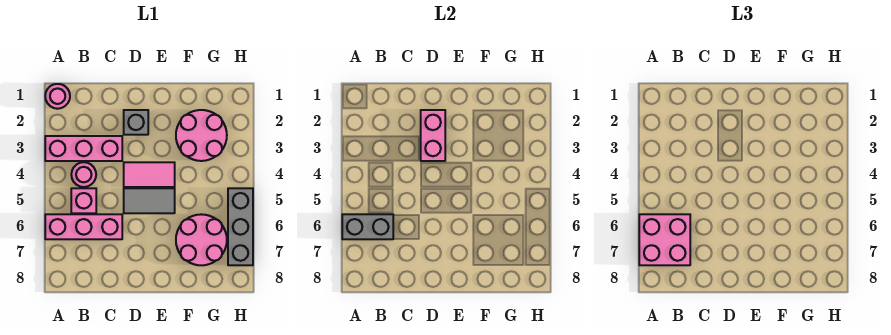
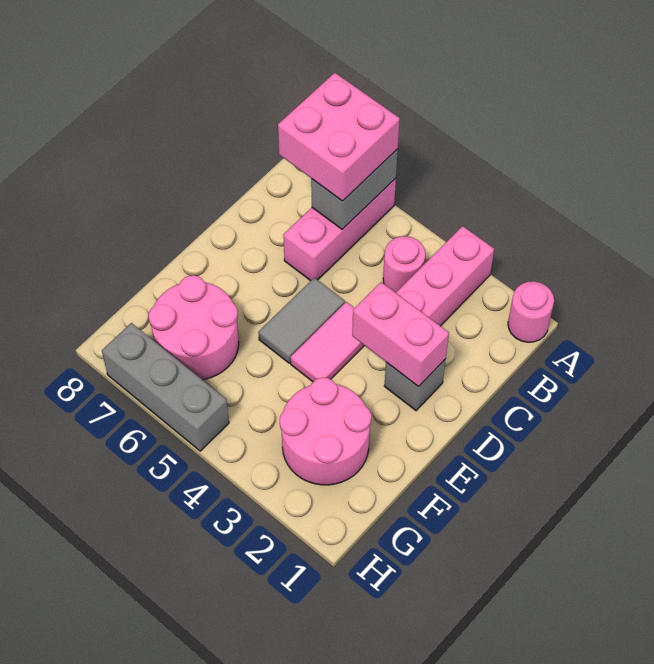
pink brick B5 level 1 -> none

